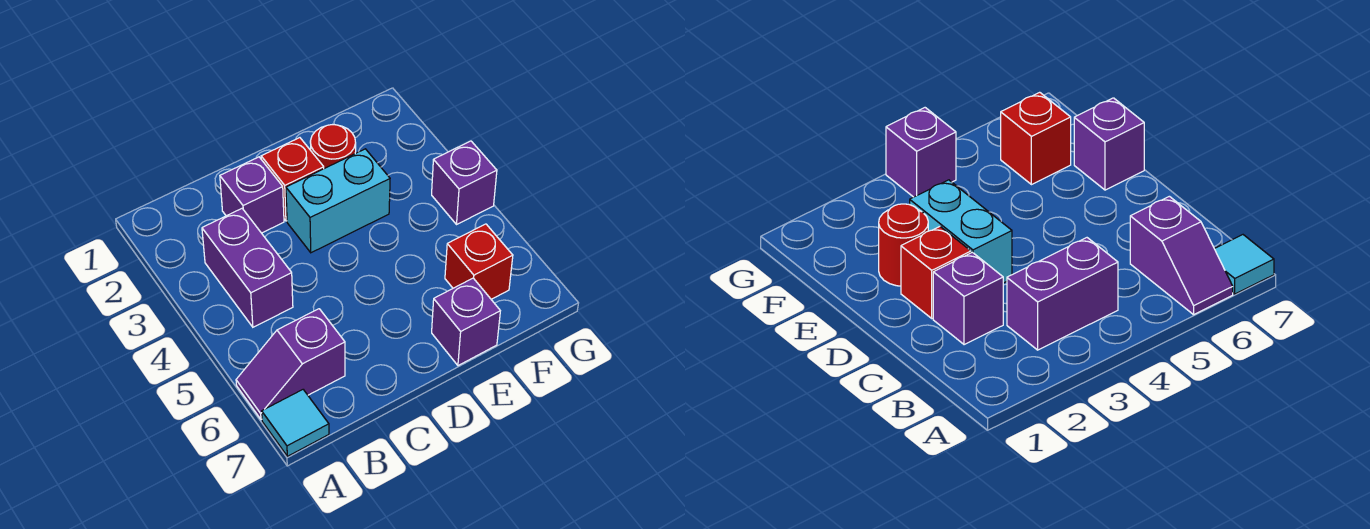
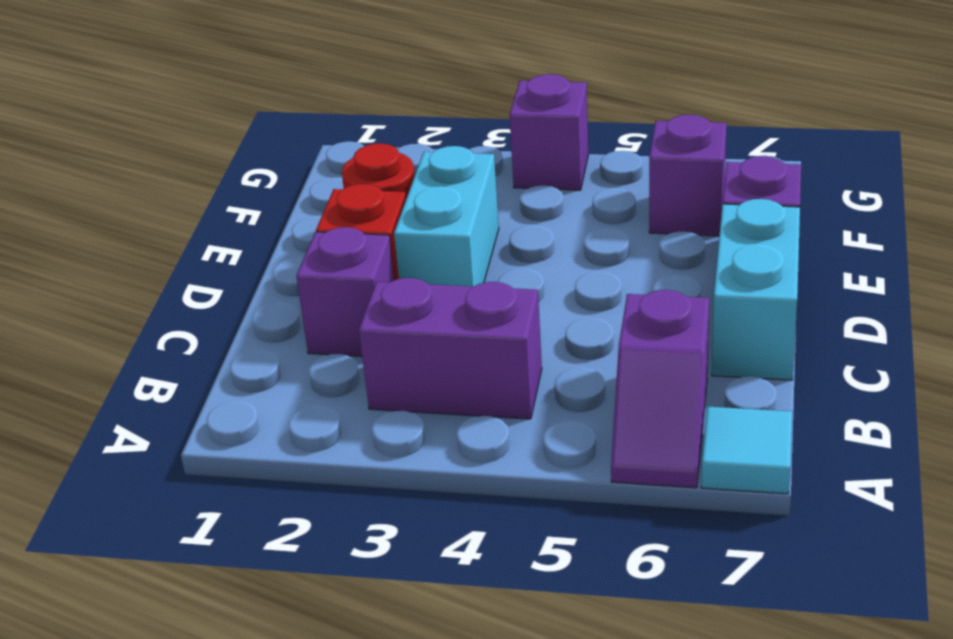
none -> cyan brick C7:D7 level 1
red brick F6 level 1 -> purple brick F6 level 1

